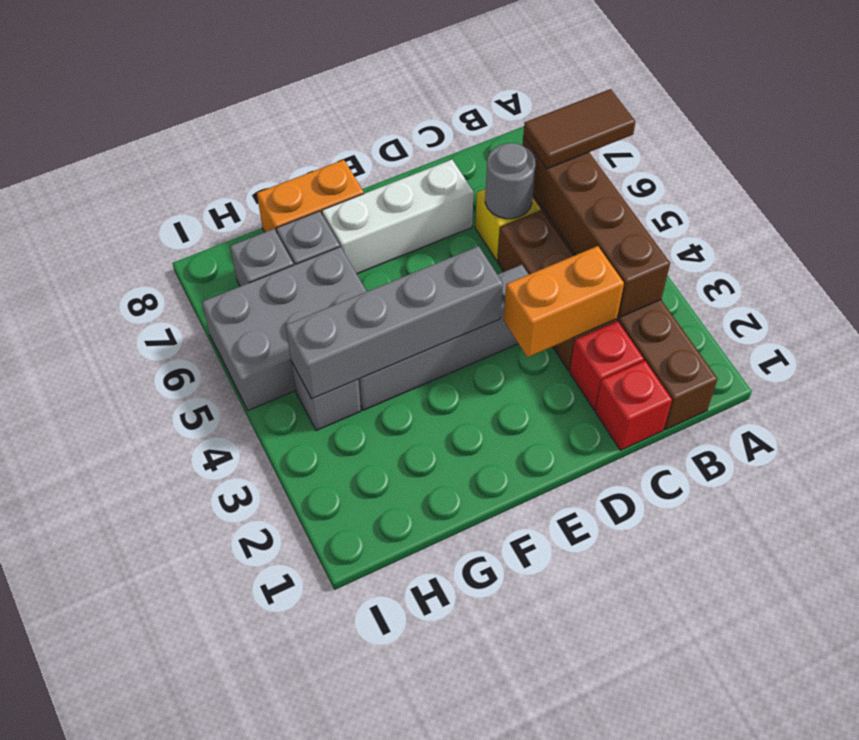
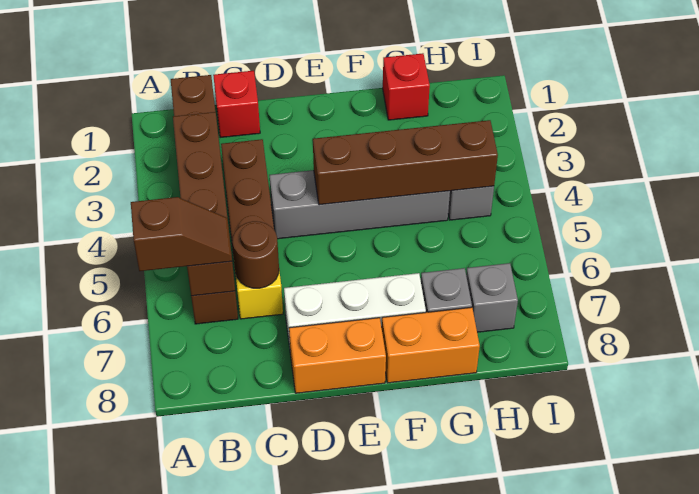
brown tile A6:B6 level 3 -> brown slope A6:B6 level 3 top A
red brick C2 level 1 -> red brick G1 level 1
orange brick C3:D3 level 2 -> orange brick D8:E8 level 1
grey round brick C6 level 2 -> brown round brick C6 level 2
grey brick E4:H4 level 2 -> brown brick E4:H4 level 2
grey brick G5:I6 level 1 -> none

